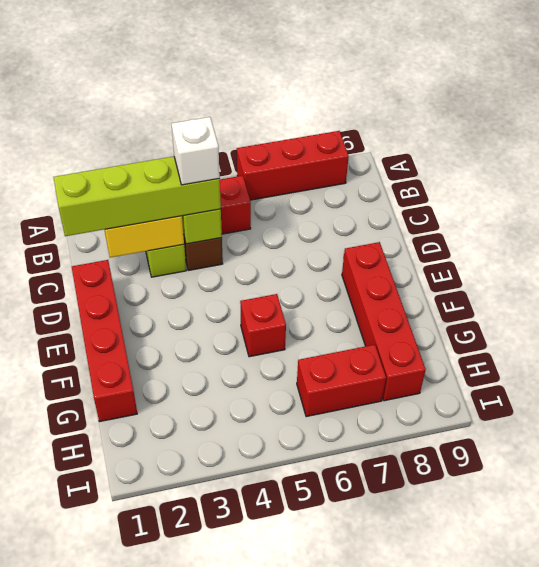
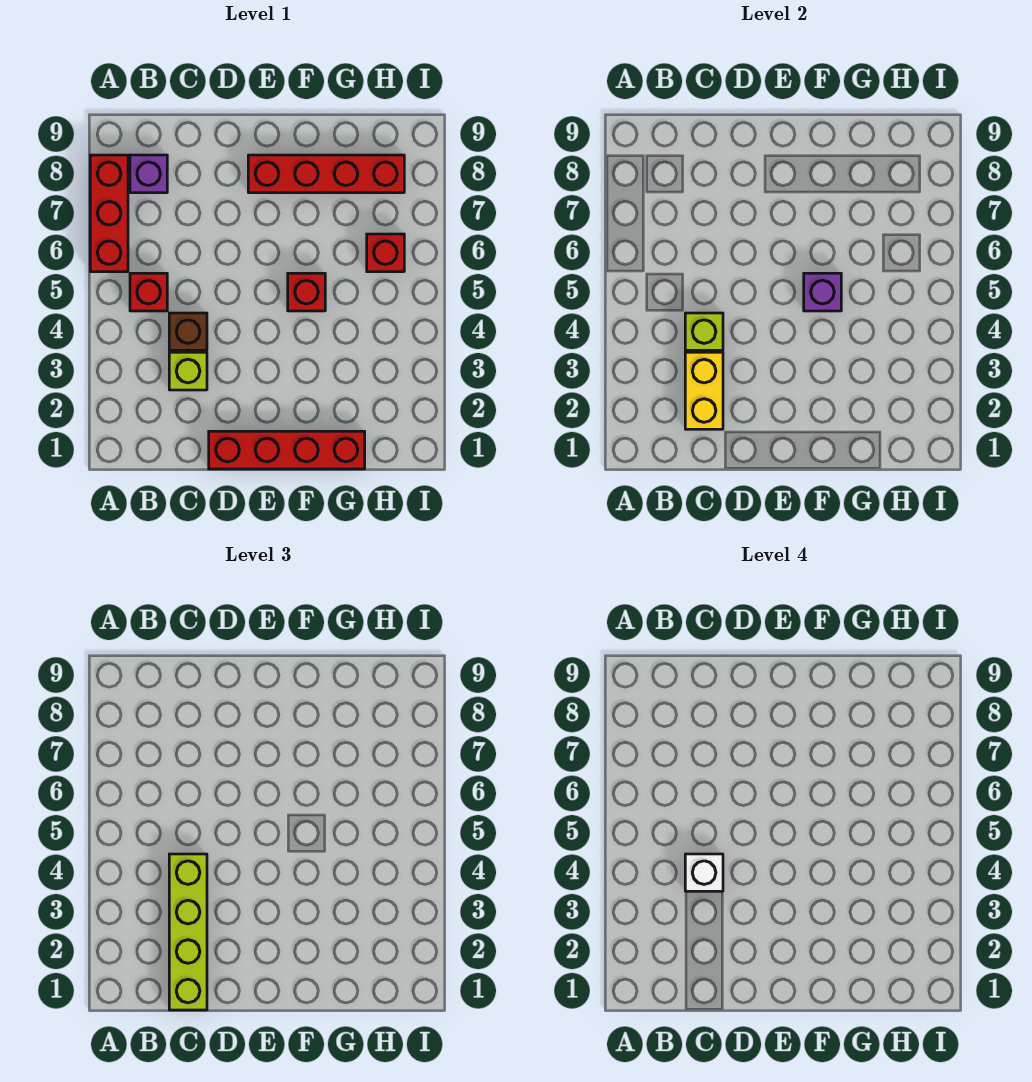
none -> purple brick B8 level 1
none -> purple brick F5 level 2
red brick H6:H7 level 1 -> red brick H6 level 1

